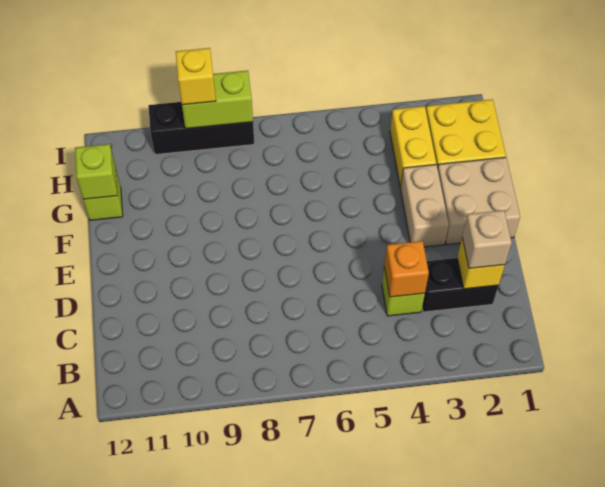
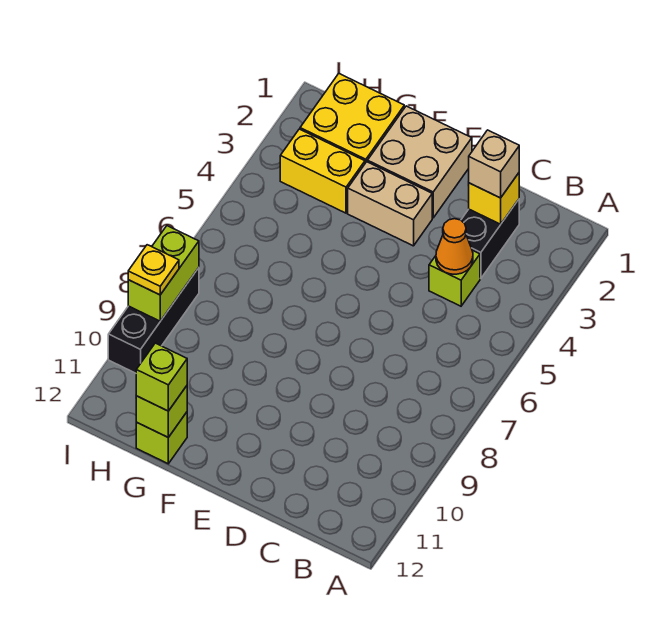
orange brick C4 level 2 -> orange cone C4 level 2
none -> lime brick G12 level 3
yellow brick I9 level 3 -> yellow plate I9 level 3

